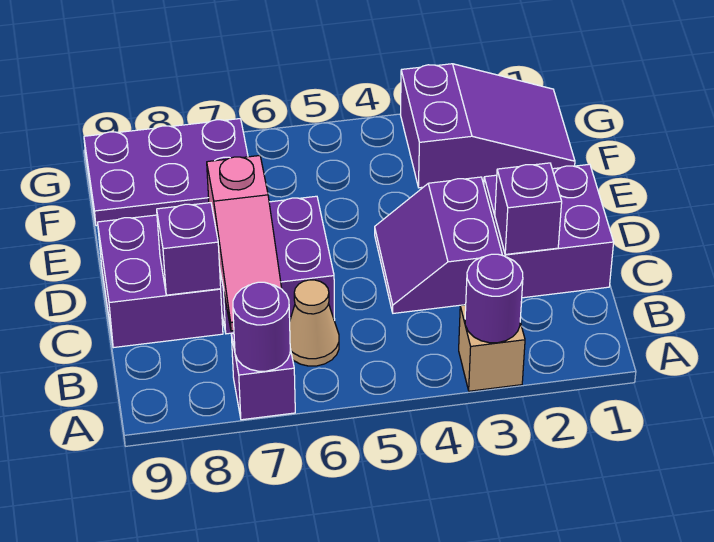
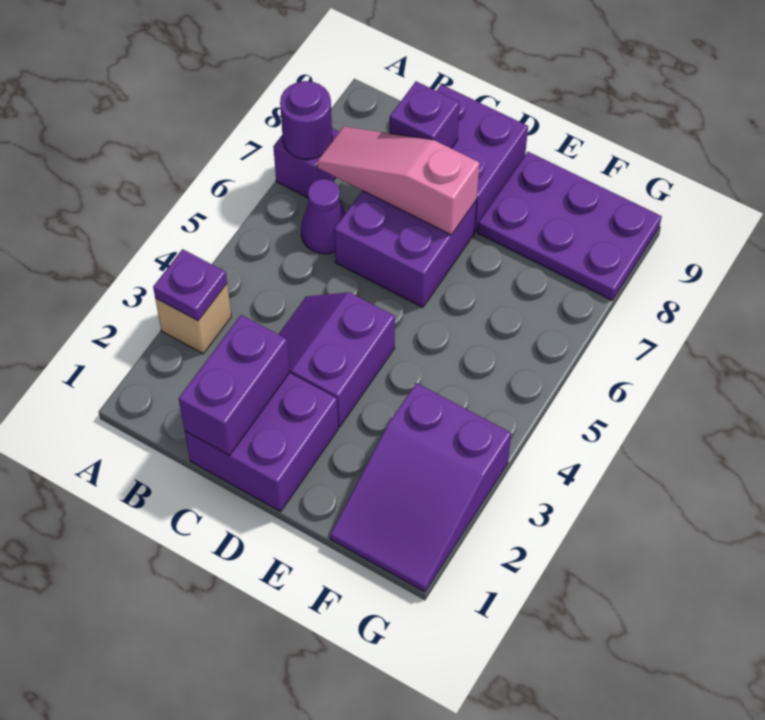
purple round brick A3 level 2 -> purple plate A3 level 2
tan cone B6 level 1 -> purple cone B6 level 1
purple brick C2 level 2 -> purple brick C1:C2 level 2
purple slope C3:D4 level 1 top 3 -> purple slope C3:D4 level 1 top D
purple plate F7:G9 level 1 -> purple plate E8:G9 level 1

